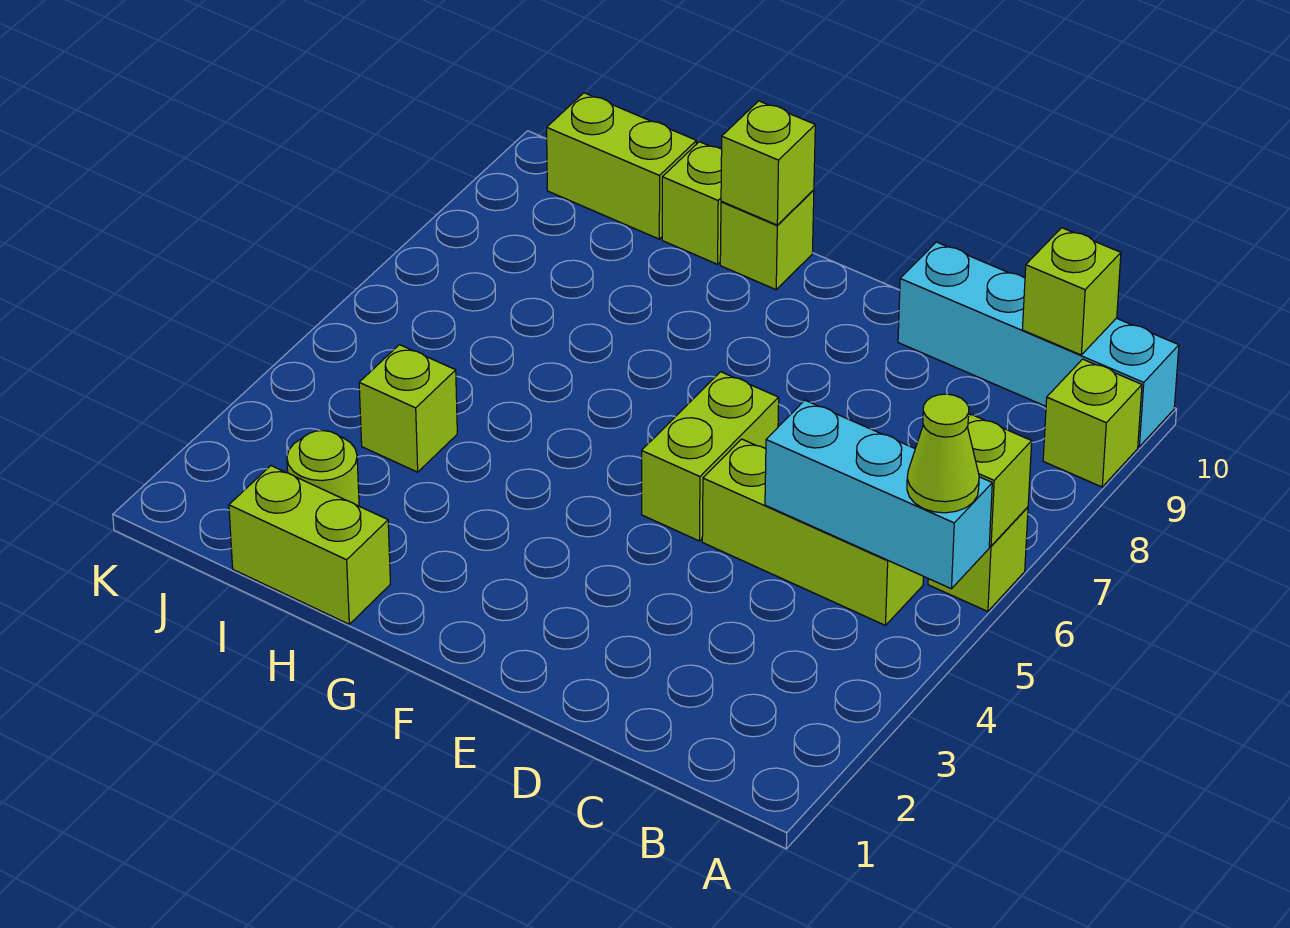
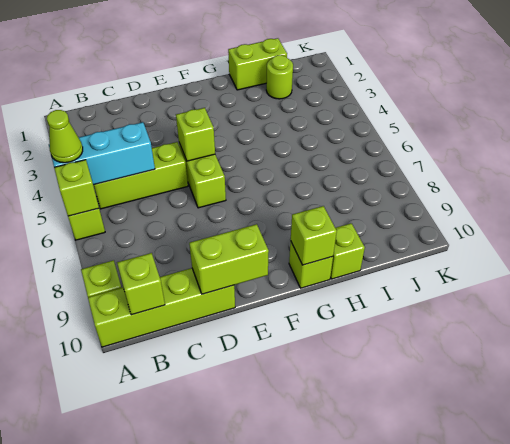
cyan brick A10:D10 level 1 -> lime brick A10:D10 level 1
lime brick I4 level 1 -> lime brick E5 level 2
lime brick I10:J10 level 1 -> lime brick D10:E10 level 2

